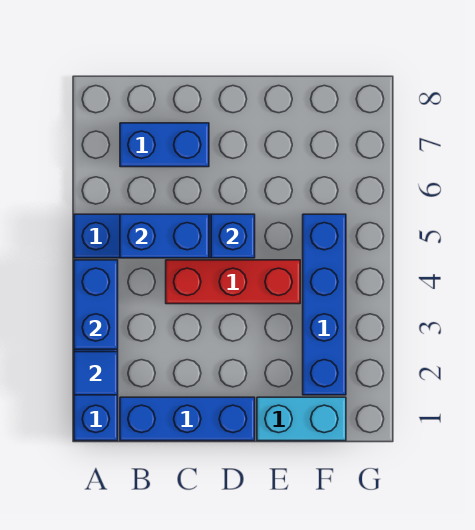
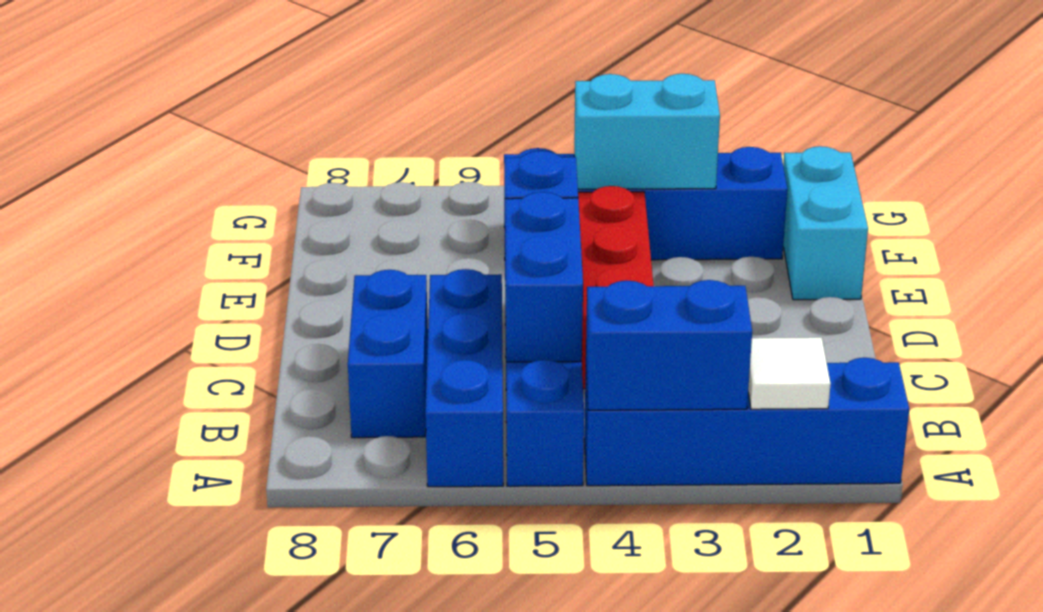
blue tile A2 level 2 -> white tile A2 level 2
blue brick B1:D1 level 1 -> blue brick A6:C6 level 1
none -> cyan brick F3:F4 level 2

